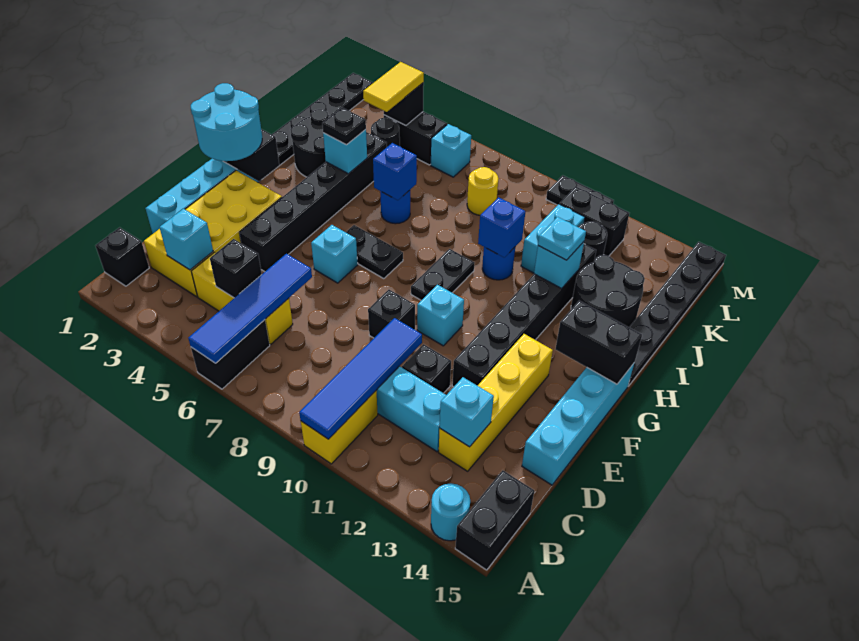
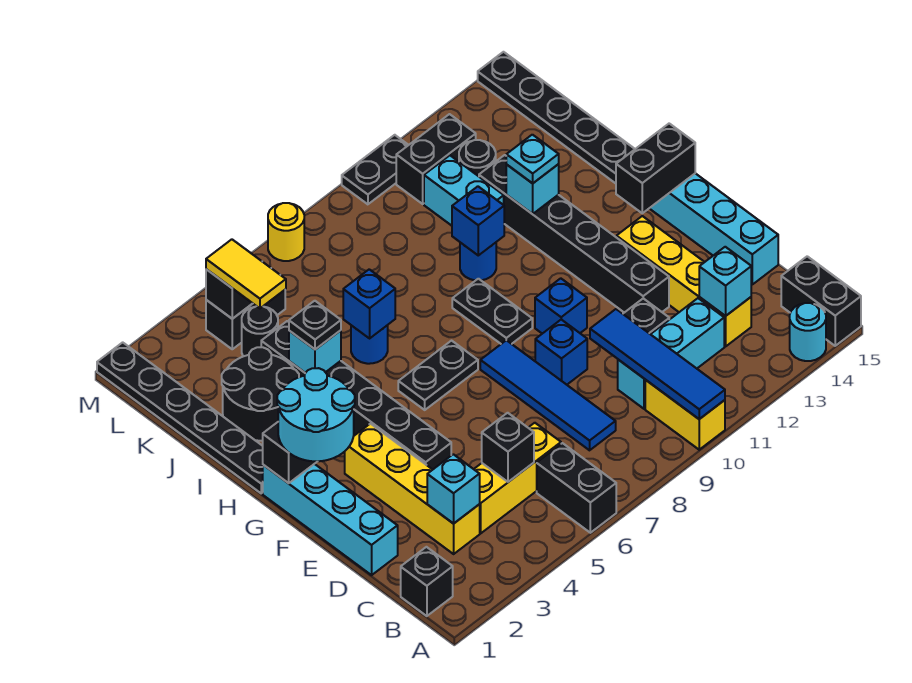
blue tile A6:D6 level 2 -> blue tile C8:F8 level 1
yellow brick C2:F3 level 1 -> yellow brick C3:F3 level 1
black brick E9 level 1 -> blue brick E9 level 1
cyan brick F6 level 1 -> none
cyan brick F10 level 1 -> blue brick F10 level 1
black round brick I13:J14 level 1 -> none
yellow round brick K8 level 1 -> yellow round brick M7 level 1
cyan brick L6 level 1 -> none

